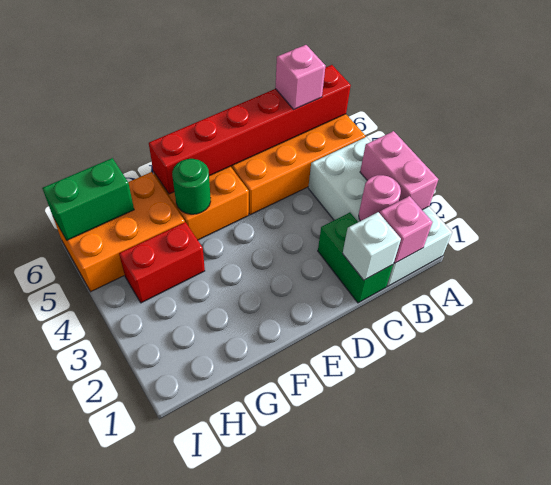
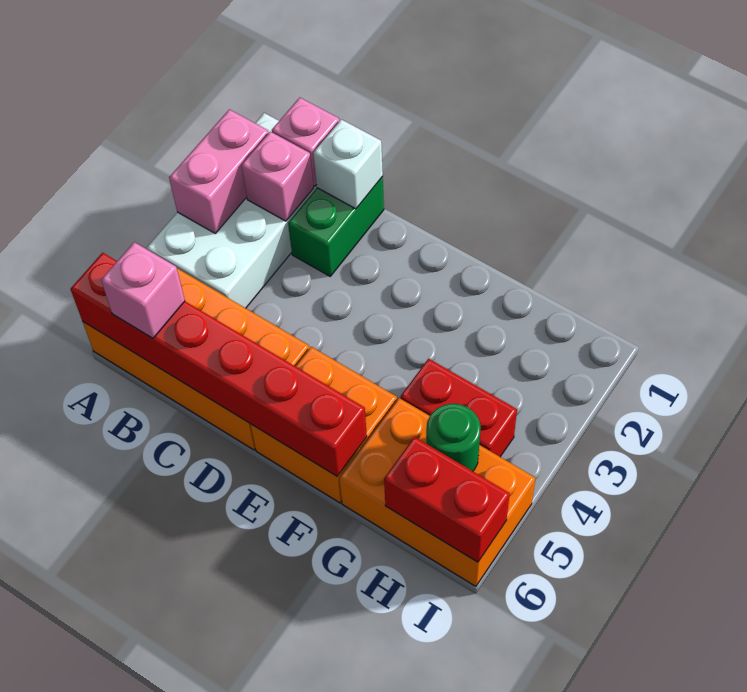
pink round brick B2 level 2 -> pink brick B2 level 2
green round brick F5 level 2 -> green round brick H5 level 2
green brick H6:I6 level 2 -> red brick H6:I6 level 2

